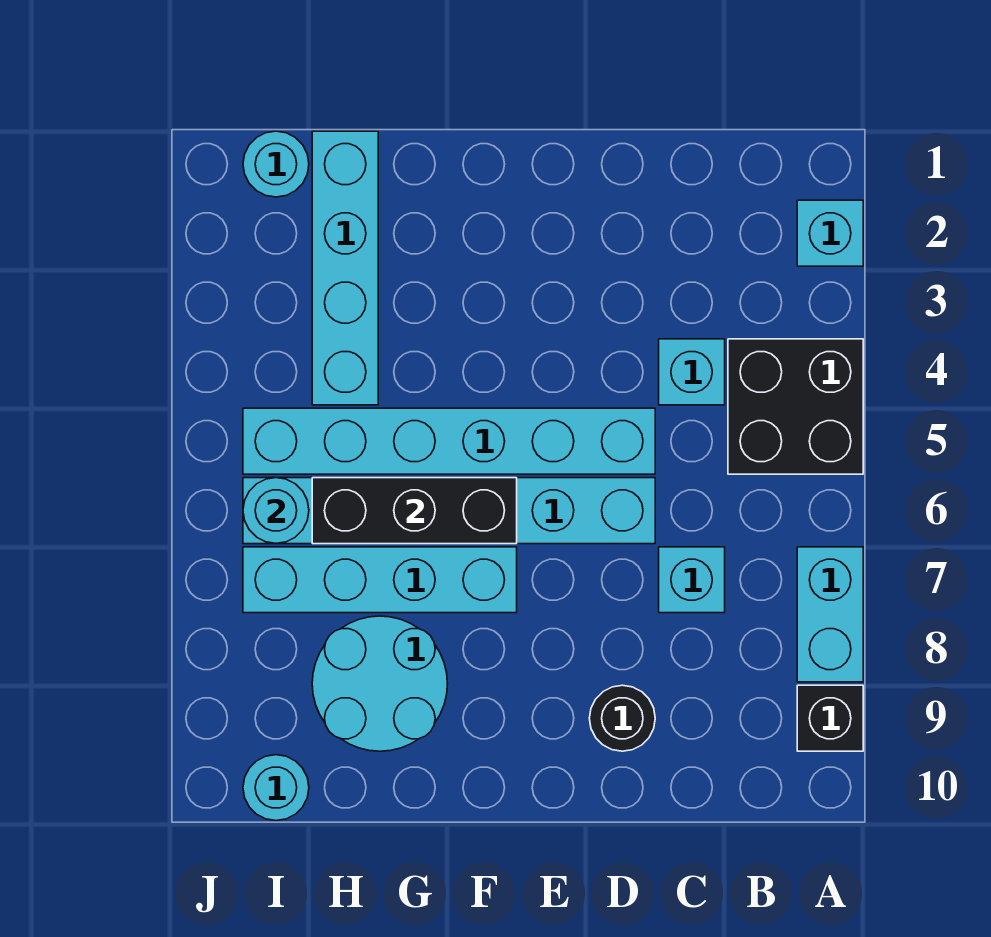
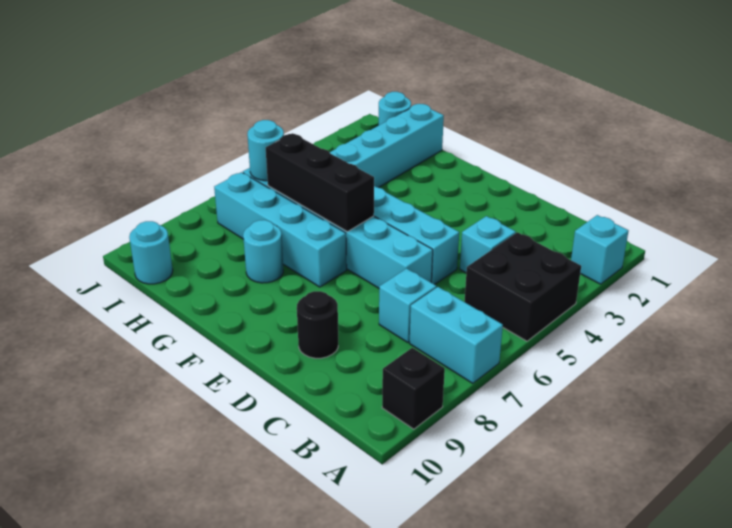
cyan brick A7:A8 level 1 -> cyan brick A7:B7 level 1
cyan round brick G8:H9 level 1 -> cyan round brick G8 level 1

